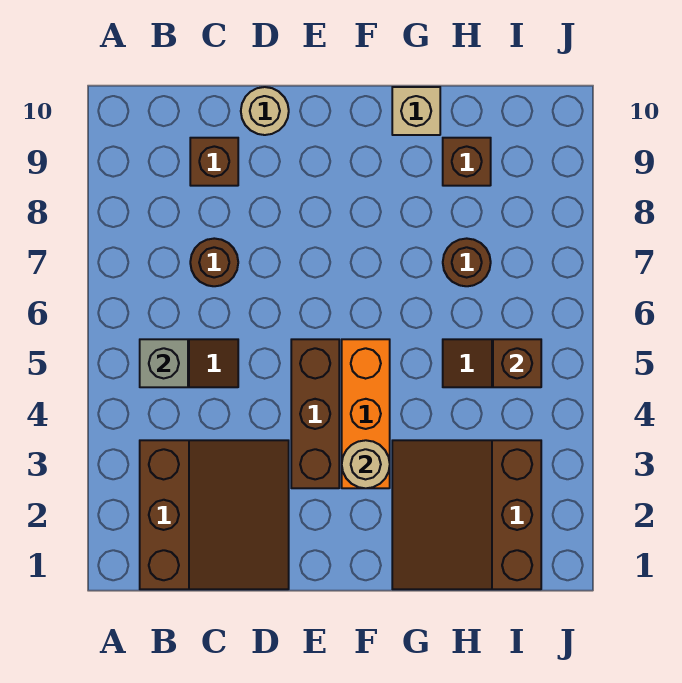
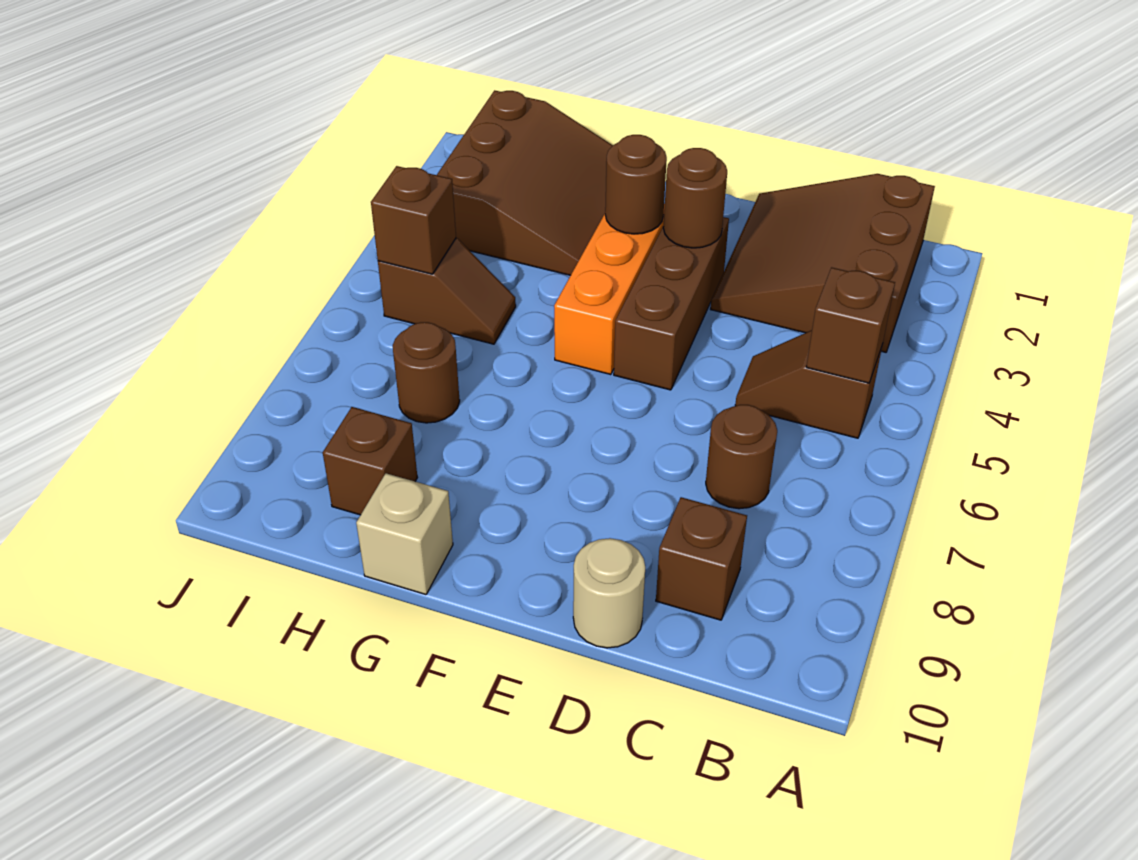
grey brick B5 level 2 -> brown brick B5 level 2
none -> brown round brick E3 level 2
tan round brick F3 level 2 -> brown round brick F3 level 2

